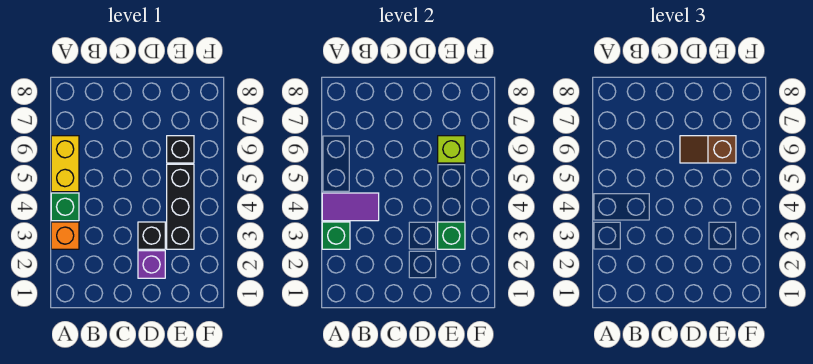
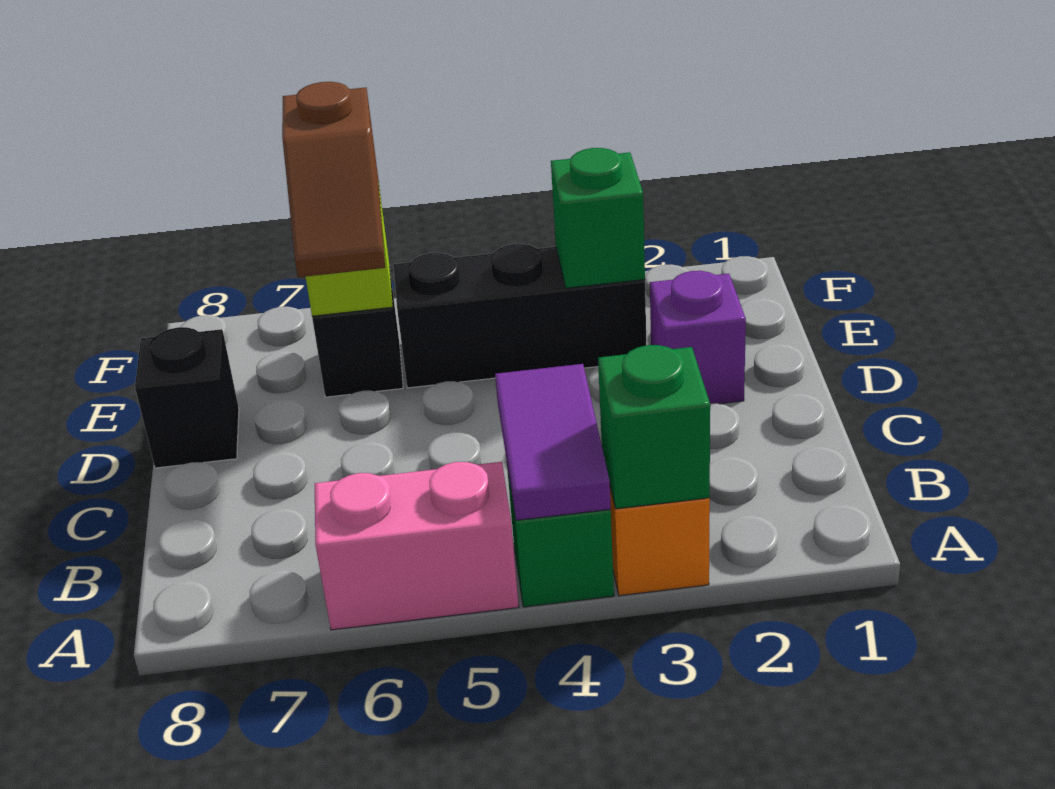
yellow brick A5:A6 level 1 -> pink brick A5:A6 level 1
black brick D3 level 1 -> black brick D8 level 1

